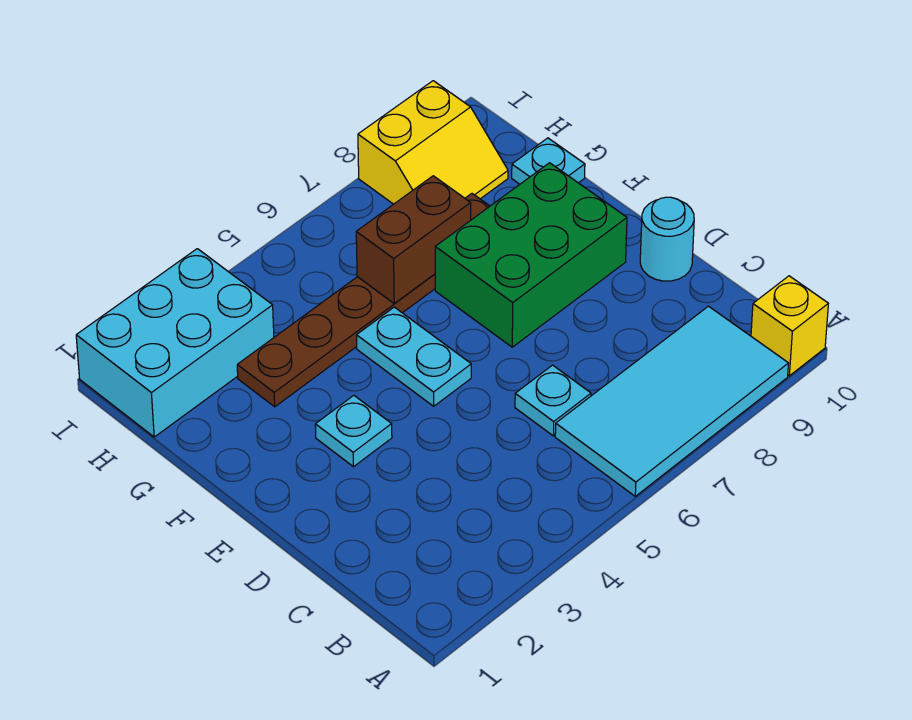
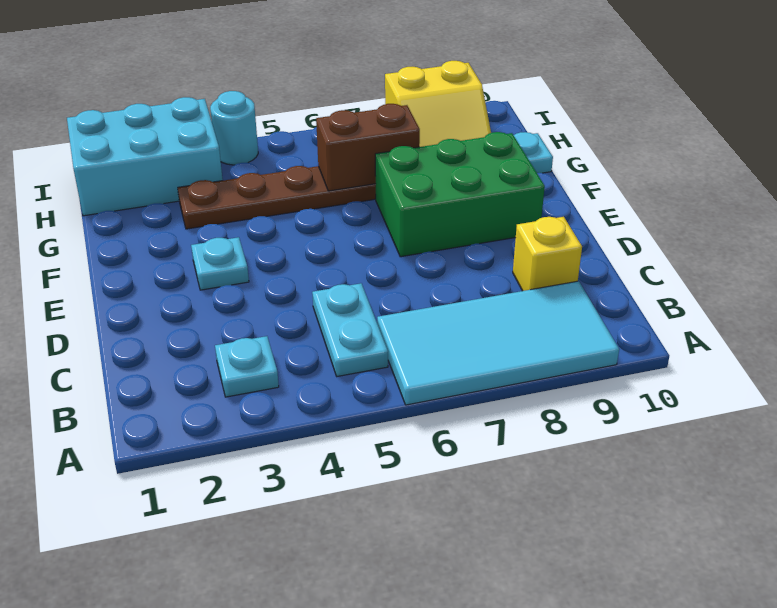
yellow brick A10 level 1 -> yellow brick C9 level 1
cyan plate C6 level 1 -> cyan plate B3 level 1
cyan round brick D10 level 1 -> cyan round brick I4 level 1
cyan plate E5:F5 level 1 -> cyan plate B5:C5 level 1

